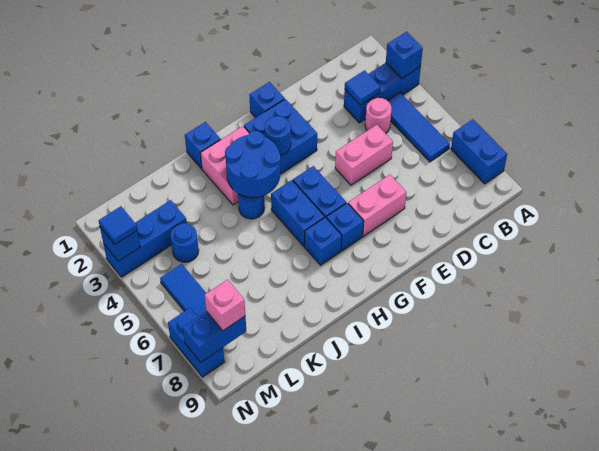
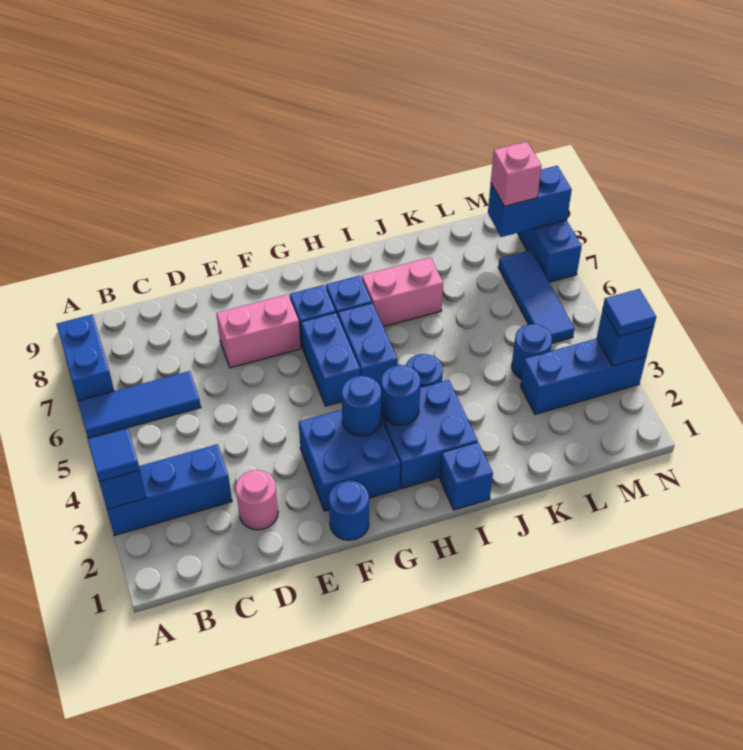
blue tile B4:B6 level 1 -> blue tile A6:C6 level 1
blue tile C3 level 2 -> blue tile A3 level 3
pink round brick C4 level 1 -> pink round brick D2 level 1
pink brick D5:E5 level 1 -> pink brick I7:J7 level 1
blue brick F1 level 1 -> blue round brick F1 level 1
pink brick H2:I3 level 1 -> blue brick H2:I3 level 1
blue round brick H3:I4 level 2 -> blue round brick H3 level 2

